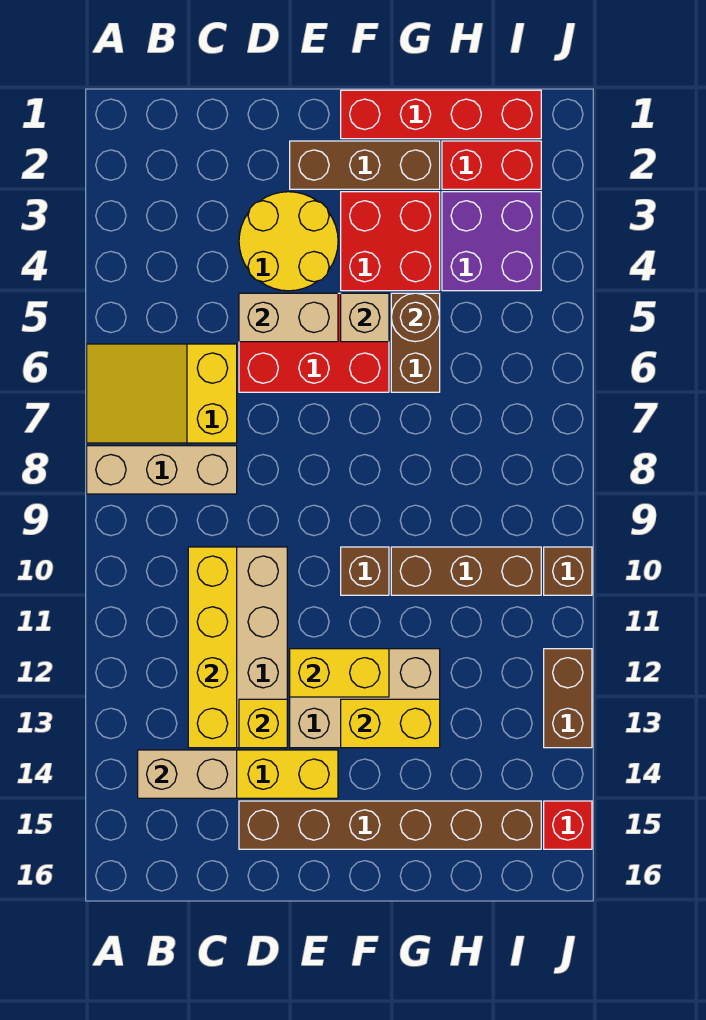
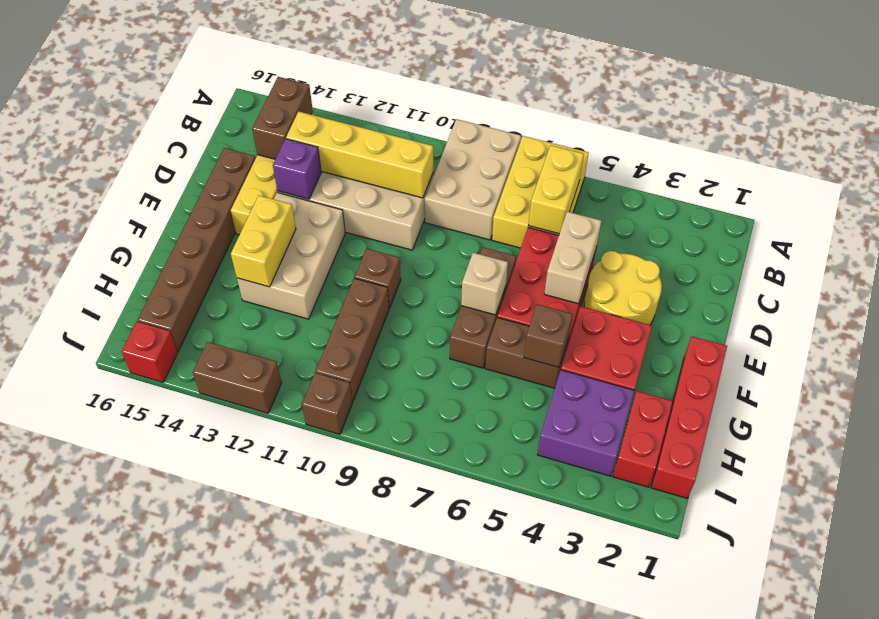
yellow slope A6:C7 level 1 top C -> yellow brick A6:C7 level 1
tan brick A8:C8 level 1 -> tan brick A8:C9 level 1
tan brick B14:C14 level 2 -> brown brick B14:C14 level 2
yellow brick D13 level 2 -> purple brick D13 level 2
brown brick E2:G2 level 1 -> brown brick E7:G7 level 1
yellow brick E12:F12 level 2 -> yellow brick B6:C6 level 2
tan brick F5 level 2 -> tan brick F7 level 2
brown round brick G5 level 2 -> brown brick G5 level 2

